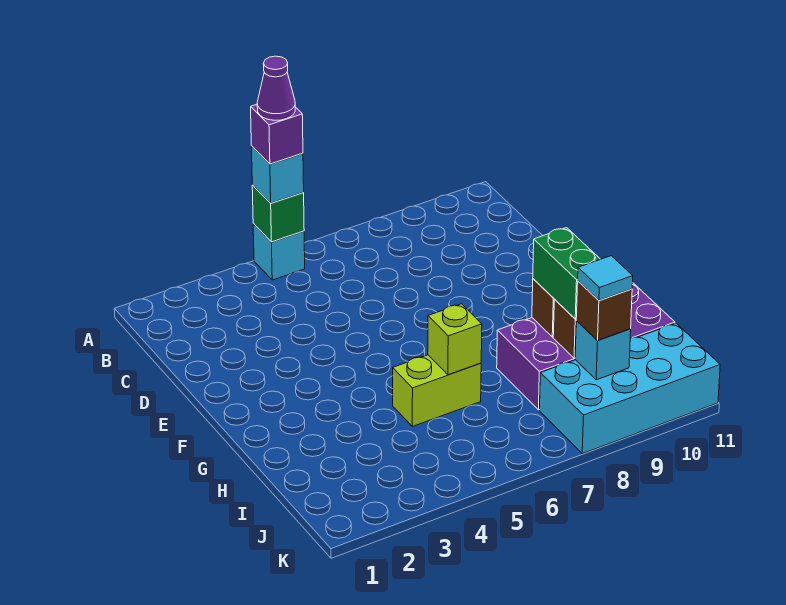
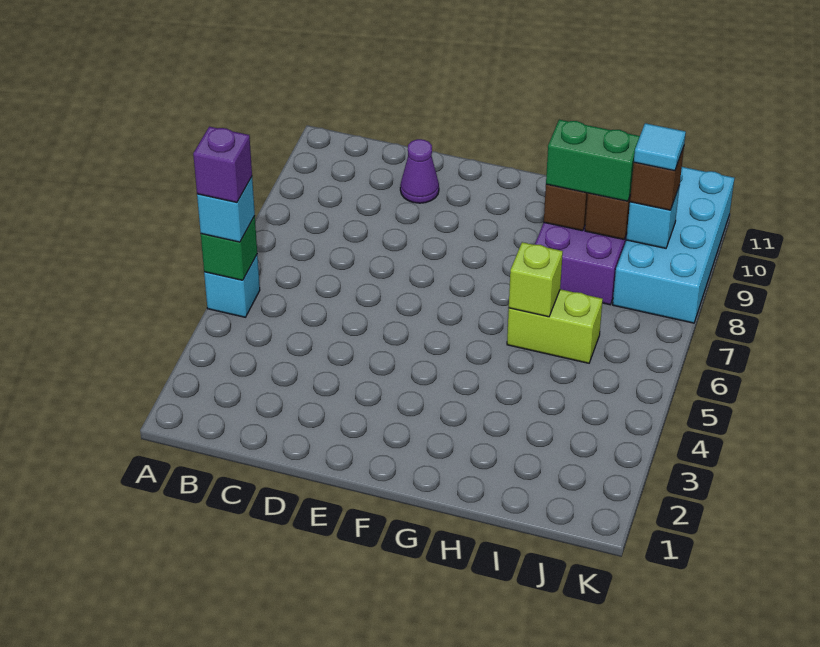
purple cone A5 level 5 -> purple cone D10 level 1
lime brick H5:H6 level 1 -> lime brick H6:I6 level 1

